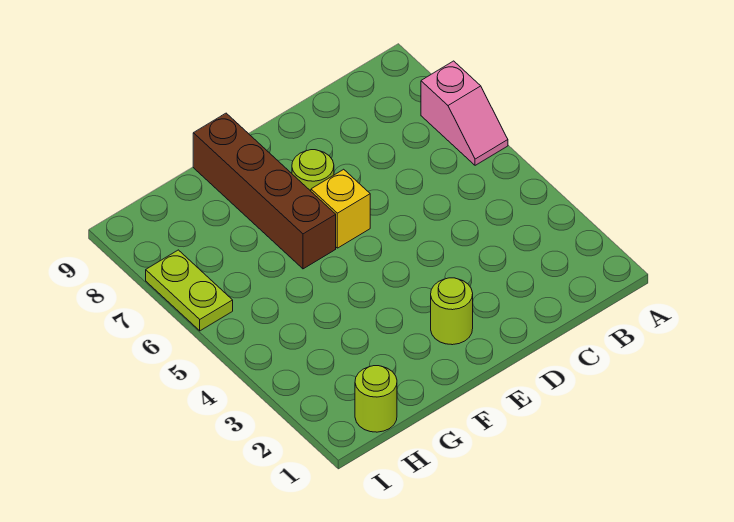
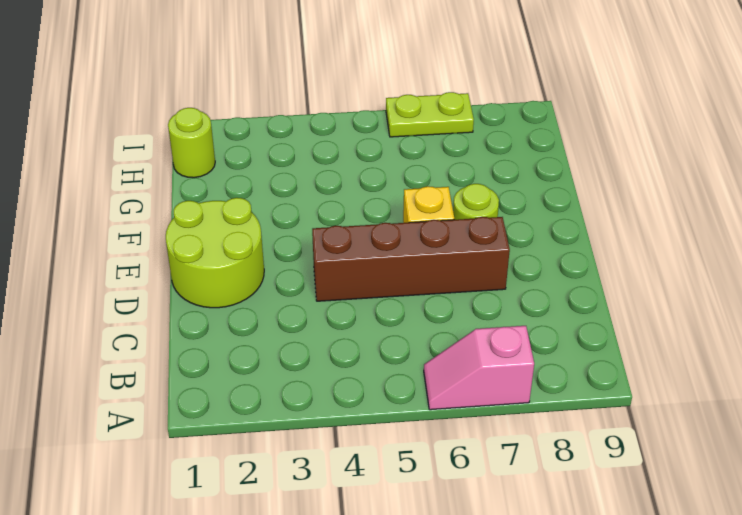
lime round brick E2 level 1 -> lime round brick D1:E2 level 1
brown brick F6:F9 level 1 -> brown brick D4:D7 level 1

